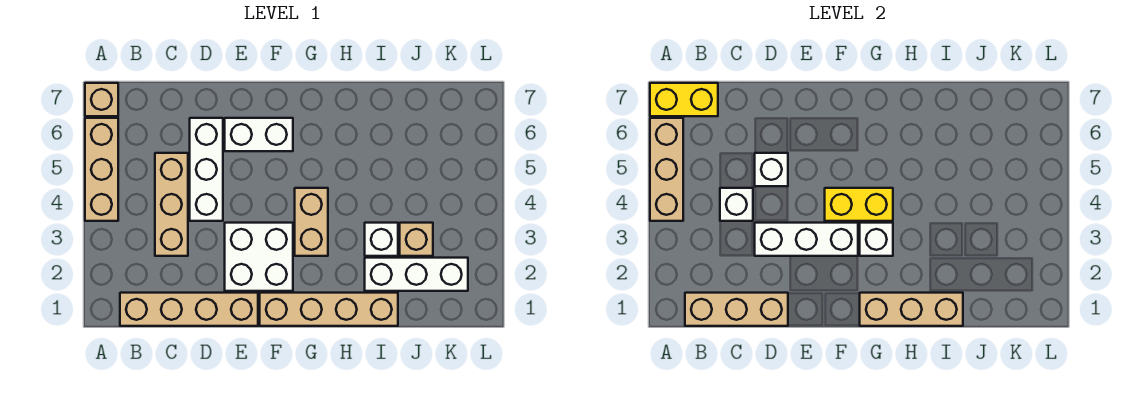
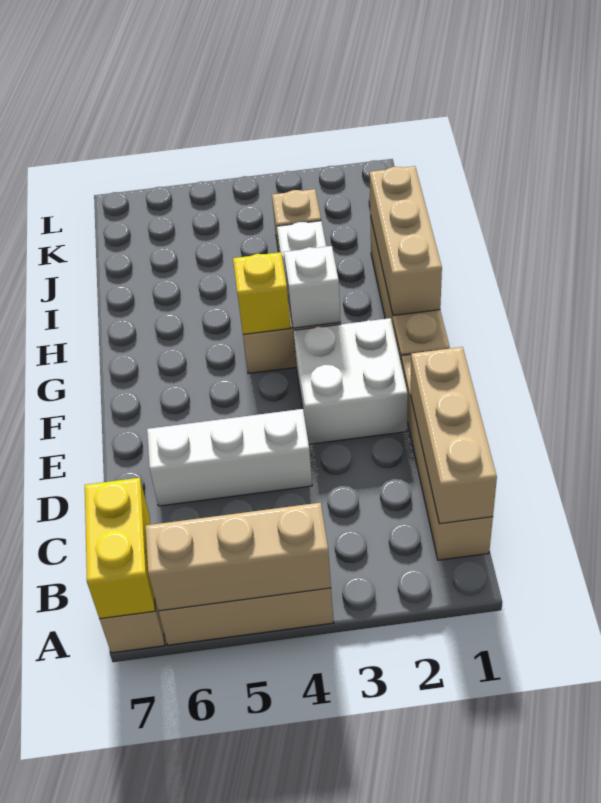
tan brick C3:C5 level 1 -> none
white brick C4 level 2 -> none
white brick D3:F3 level 2 -> none
white brick D5 level 2 -> none
white brick E6:F6 level 1 -> none
yellow brick F4:G4 level 2 -> yellow brick G4 level 2
white brick I2:K2 level 1 -> none

